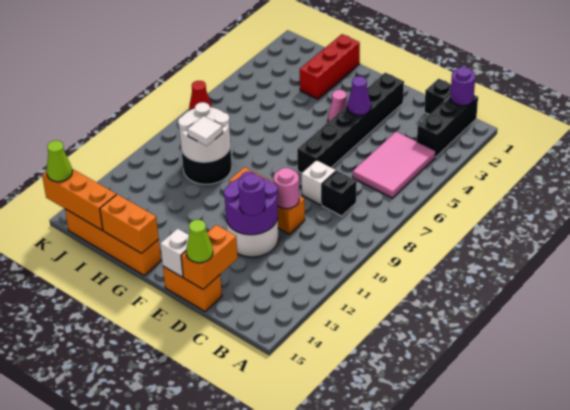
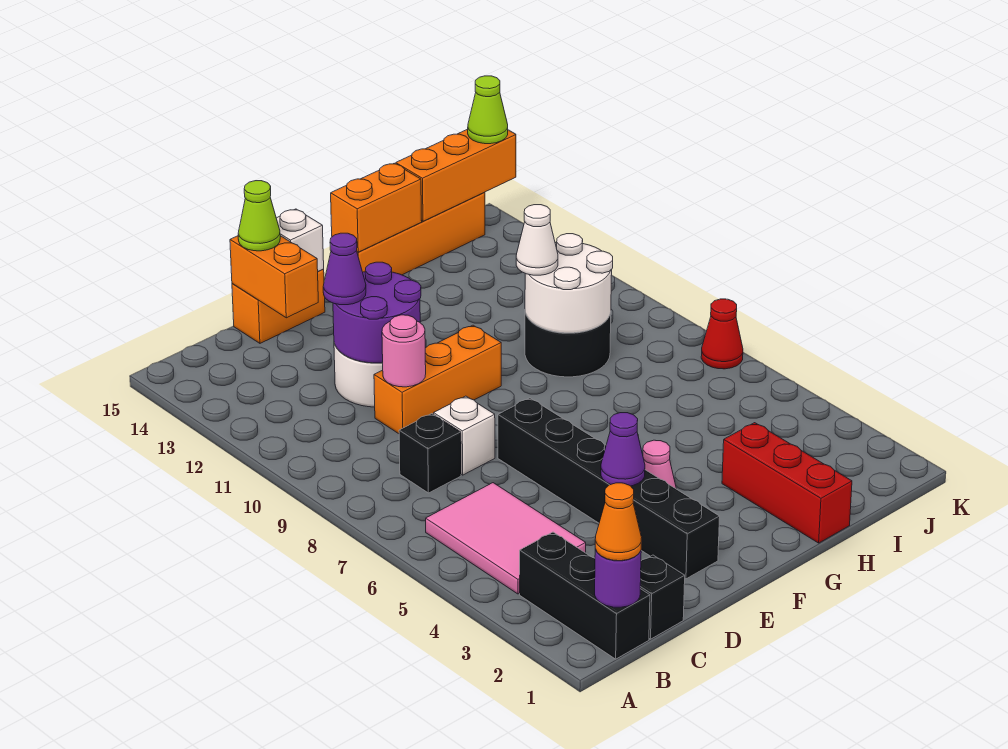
none -> orange cone B1 level 3
purple round brick D12 level 3 -> purple cone D12 level 3
white tile H10 level 3 -> white cone H10 level 3

